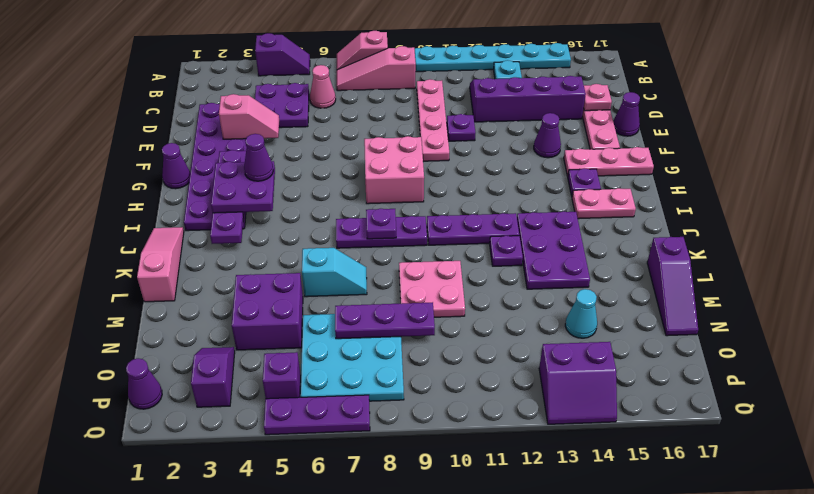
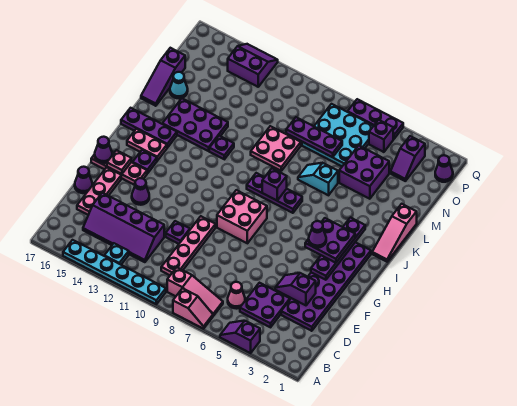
pink plate D16 level 2 -> pink plate G16 level 2
pink slope E3:E4 level 2 top 3 -> purple slope E3:E4 level 2 top 3
purple cone G1 level 1 -> purple cone G17 level 2
purple plate J8 level 2 -> purple brick J8 level 2
purple plate J10:J12 level 1 -> purple plate J15:J17 level 1
purple plate J13:L14 level 1 -> purple plate K13:L15 level 1
purple slope L17:N17 level 1 top L -> purple slope L17:N17 level 1 top N
cyan cone N14 level 1 -> cyan cone M16 level 1

